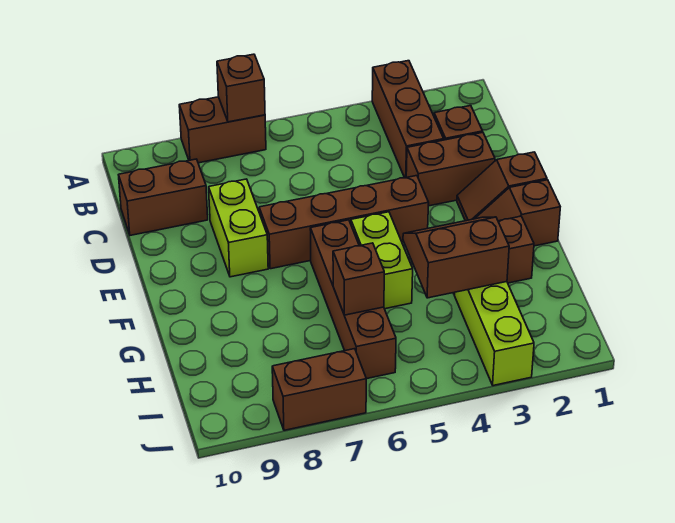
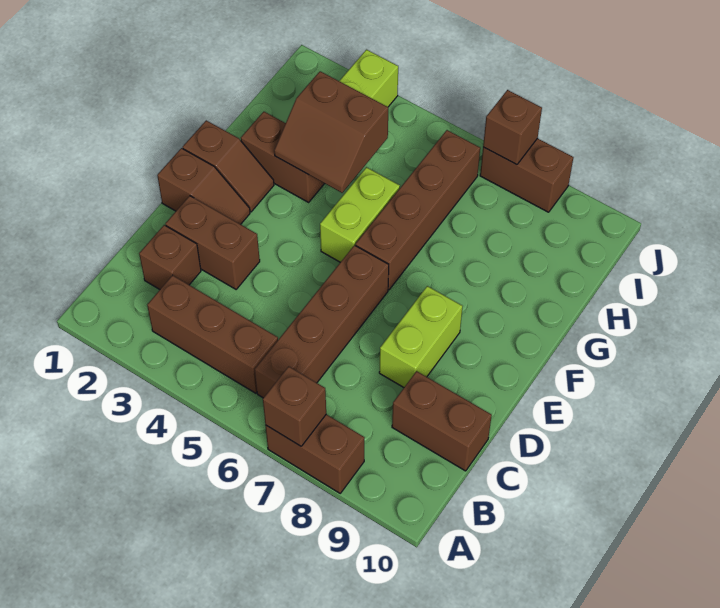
brown brick A3:C3 level 1 -> brown brick B3:B5 level 1
brown brick E4:E7 level 1 -> brown brick B6:E6 level 1
brown brick H6 level 2 -> brown brick J7 level 2

